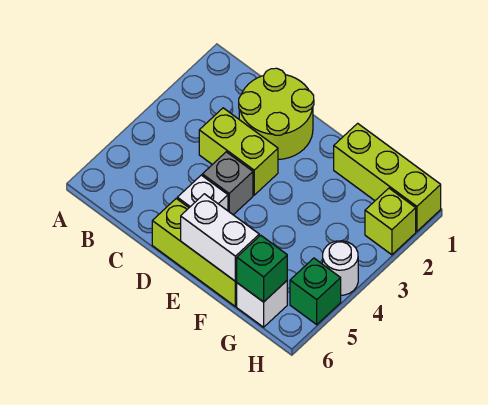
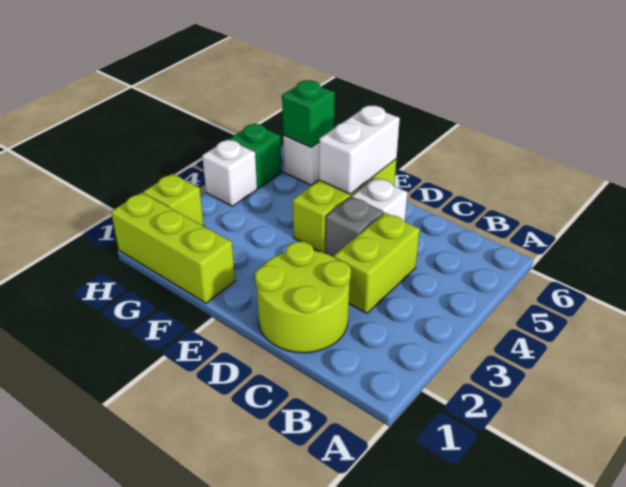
lime brick C3:D3 level 1 -> lime brick C3:C4 level 1
lime brick D6:F6 level 1 -> lime brick E4:E6 level 1
white brick E6:F6 level 2 -> white brick E5:E6 level 2
white round brick H4 level 1 -> white brick H4 level 1

